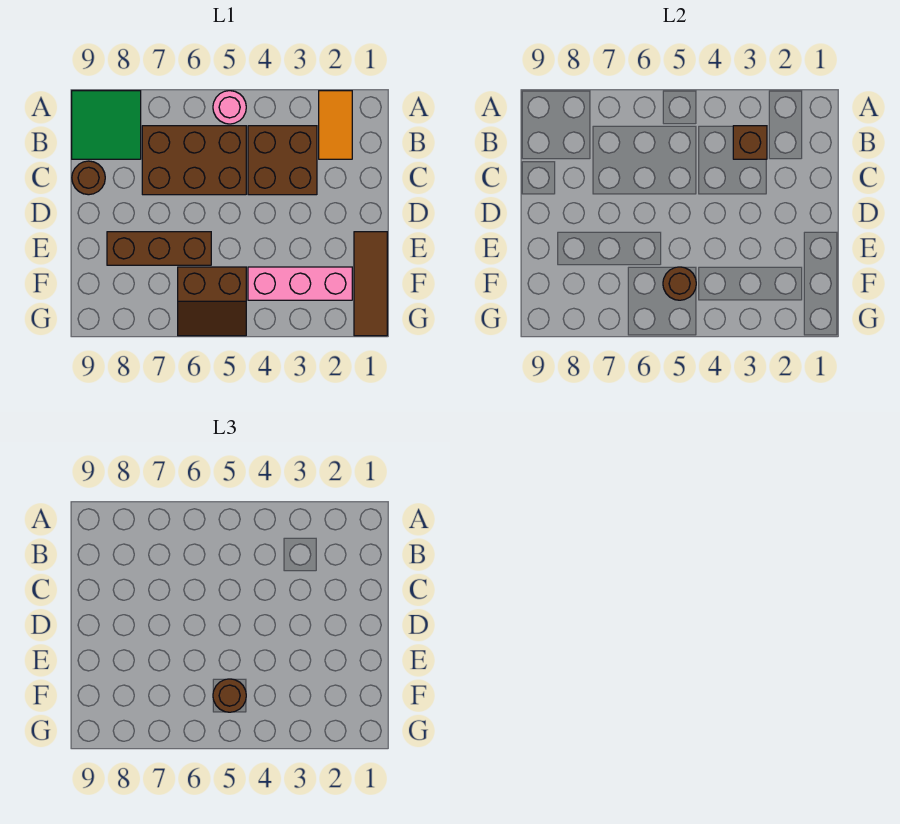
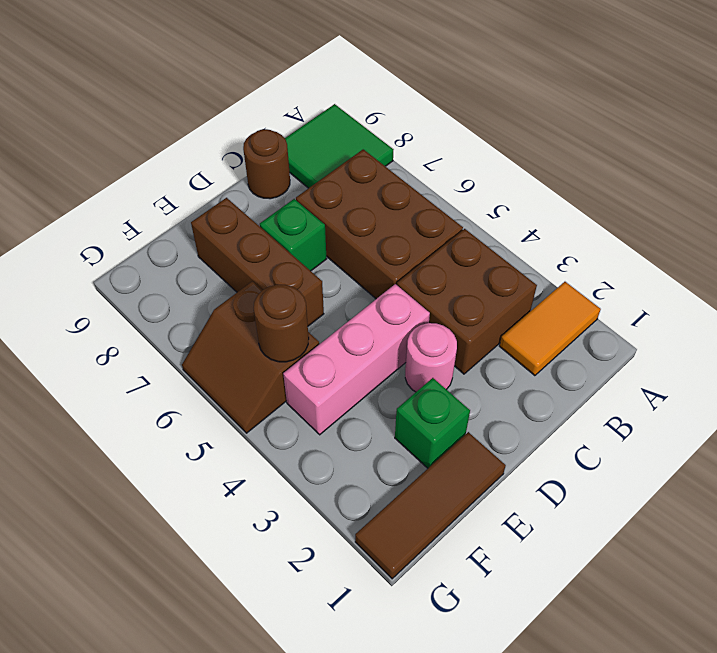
pink round brick A5 level 1 -> pink round brick D3 level 1
brown brick B3 level 2 -> none
none -> green brick D7 level 1
none -> green brick E2 level 1
pink brick F2:F4 level 1 -> pink brick D4:F4 level 1
brown round brick F5 level 3 -> none

